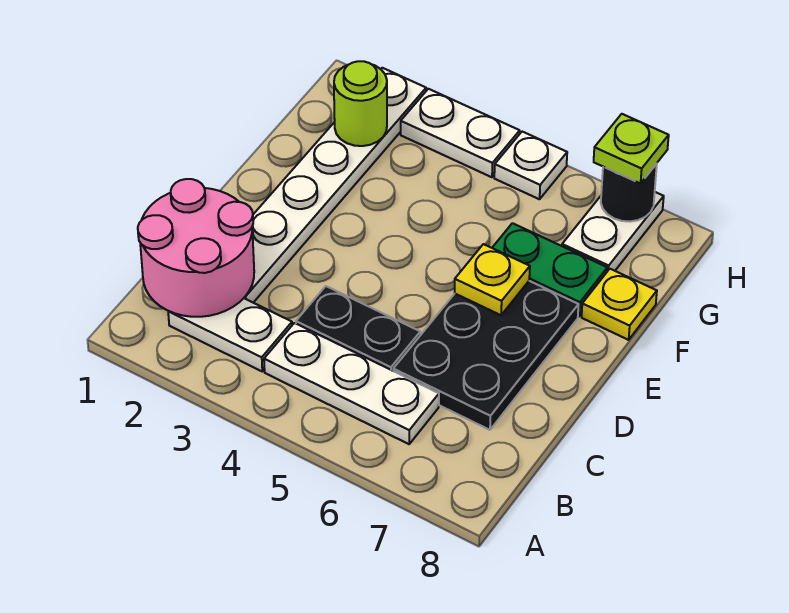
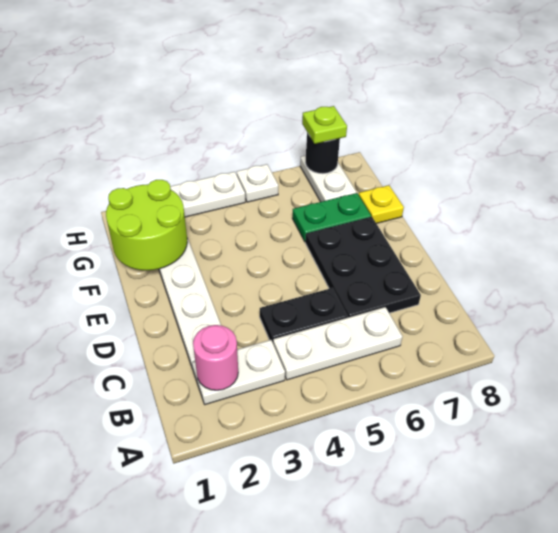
pink round brick B1:C2 level 2 -> pink round brick B2 level 2
yellow plate E6 level 2 -> none
lime round brick G2 level 2 -> lime round brick F1:G2 level 2

